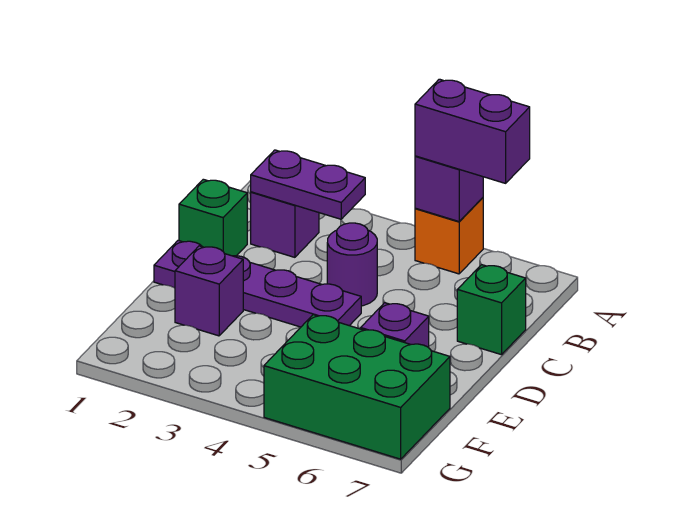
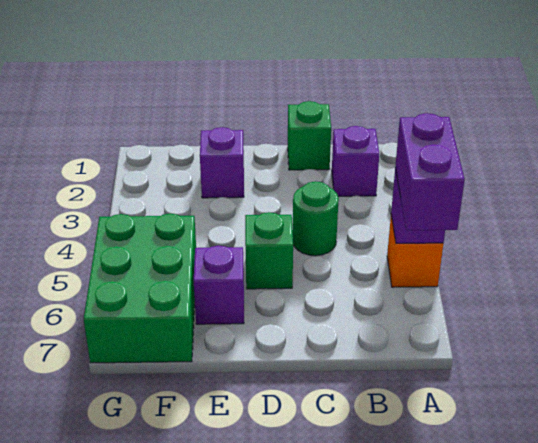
purple plate B2:B3 level 2 -> none
purple round brick C4 level 1 -> green round brick C4 level 1
green brick C7 level 1 -> green brick D5 level 1
purple plate D1:D4 level 1 -> none

